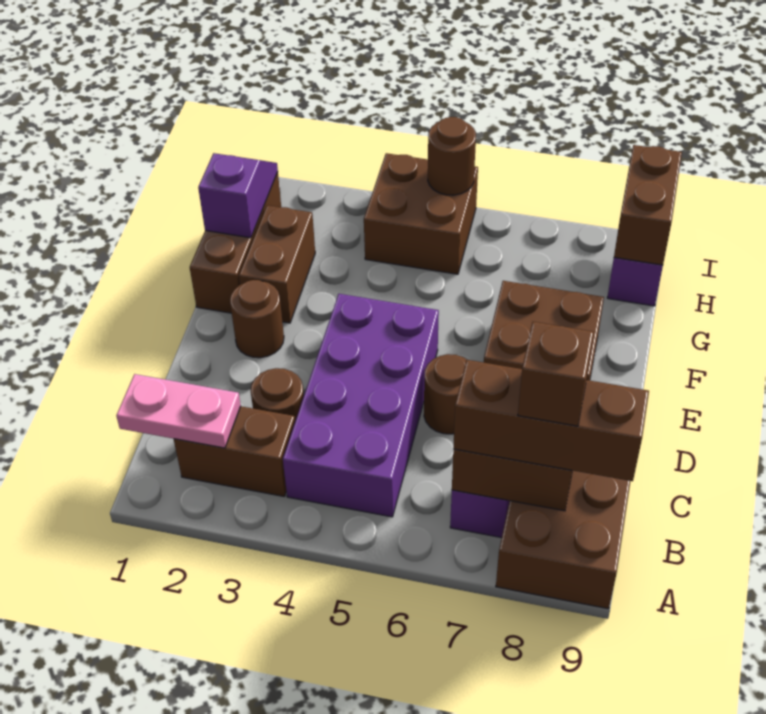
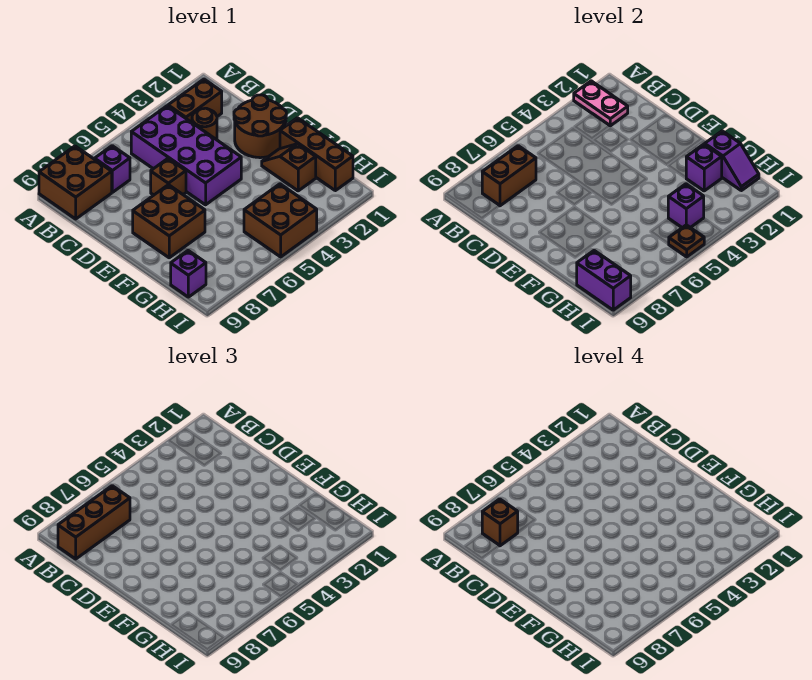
pink plate B1:B2 level 2 -> pink plate A2:B2 level 2
brown round brick D6 level 1 -> brown brick D6 level 1
brown round brick E2 level 1 -> brown round brick D1:E2 level 1
brown brick F2:G2 level 1 -> brown slope F2:G2 level 1 top G
none -> purple brick G2 level 2
none -> purple brick H4 level 2
brown brick H9:I9 level 2 -> purple brick H9:I9 level 2
brown round brick I5 level 2 -> brown plate I5 level 2

